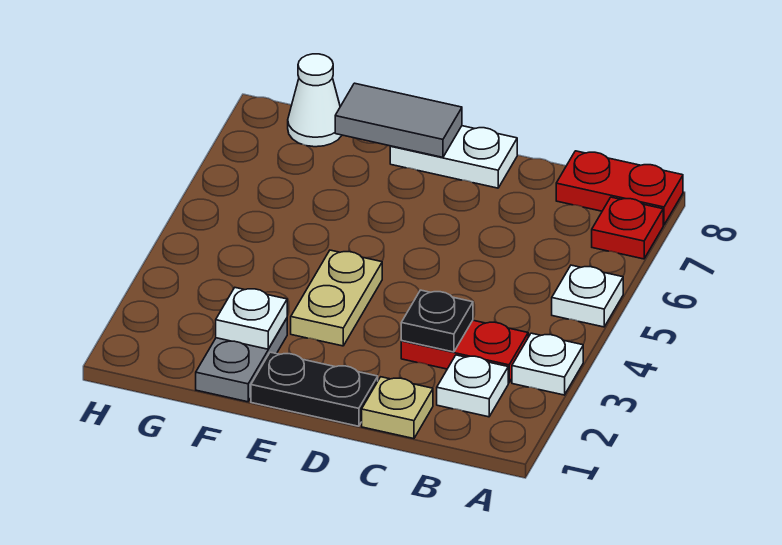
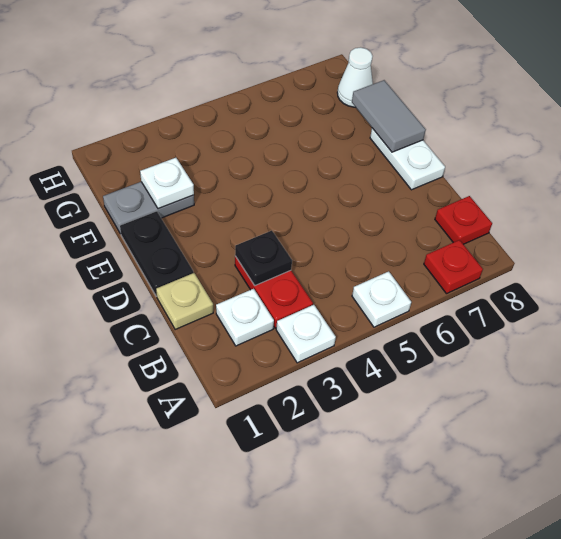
red plate A8:B8 level 1 -> red plate B8 level 1
tan plate E3:E4 level 1 -> none

